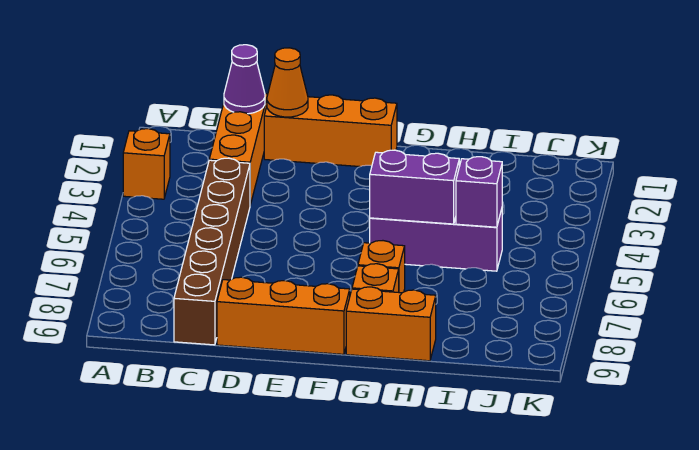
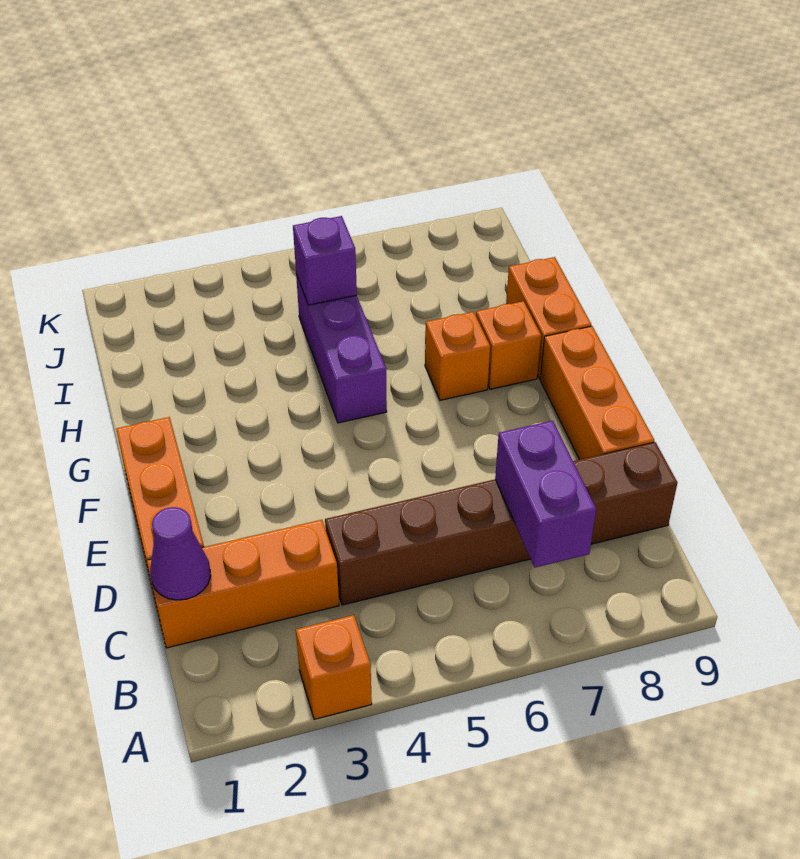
orange cone D1 level 2 -> none
purple brick G5:H5 level 2 -> purple brick B7:C7 level 2

